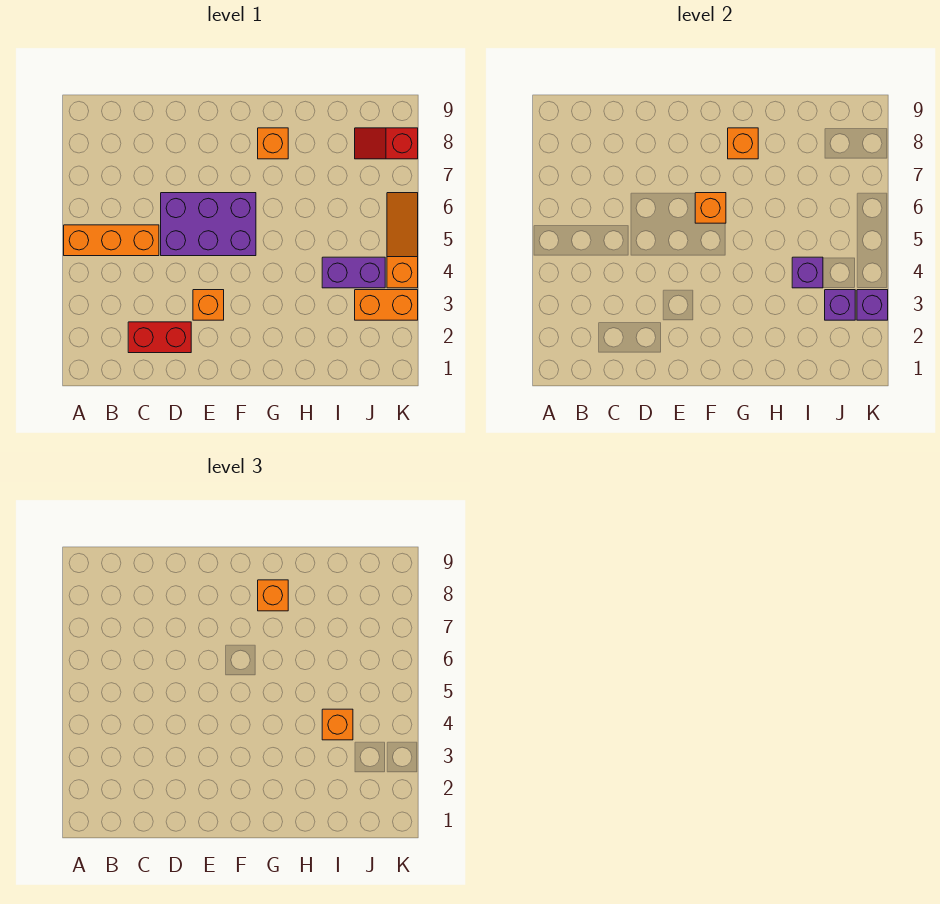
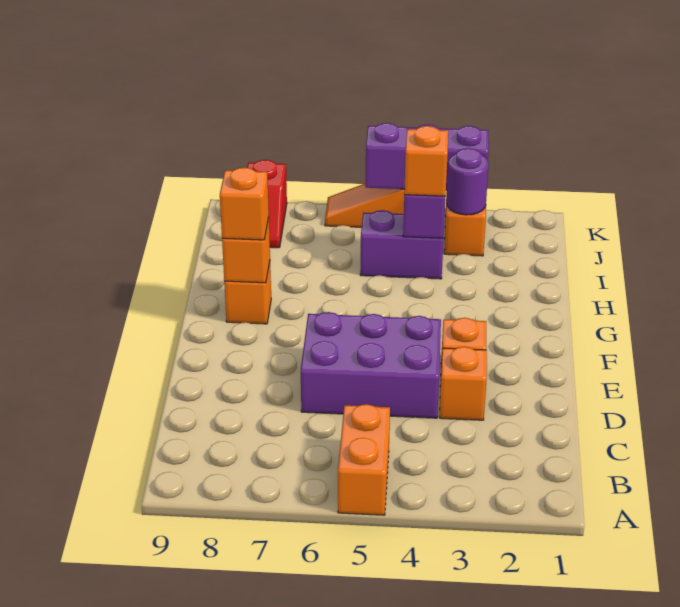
orange brick A5:C5 level 1 -> orange brick A5:B5 level 1
red brick C2:D2 level 1 -> none
purple brick D5:F6 level 1 -> purple brick D4:E6 level 1
orange brick F6 level 2 -> orange brick D3 level 1
purple brick I4:J4 level 1 -> purple brick I4:I5 level 1
purple brick J3 level 2 -> purple round brick J3 level 2
purple brick K3 level 2 -> purple brick K3:K5 level 2

